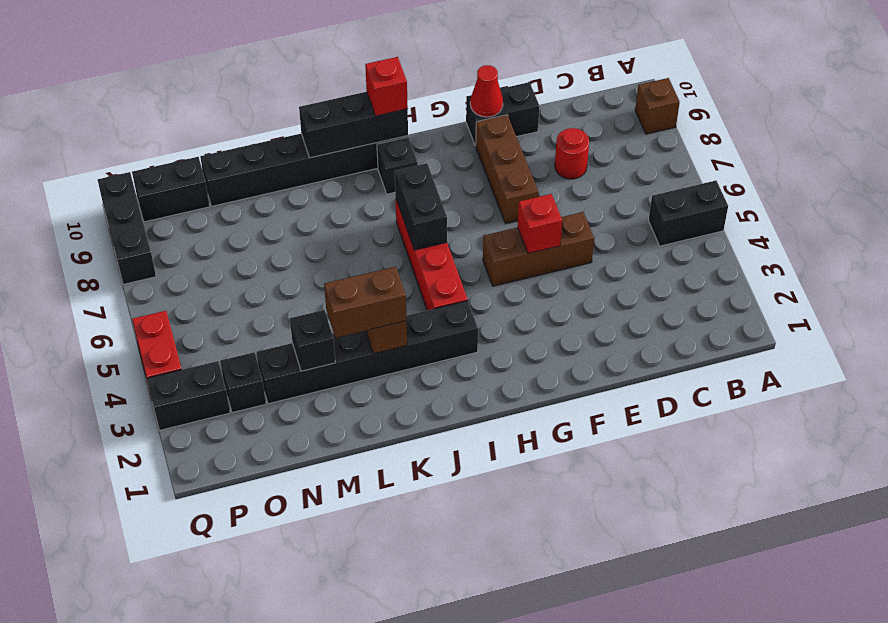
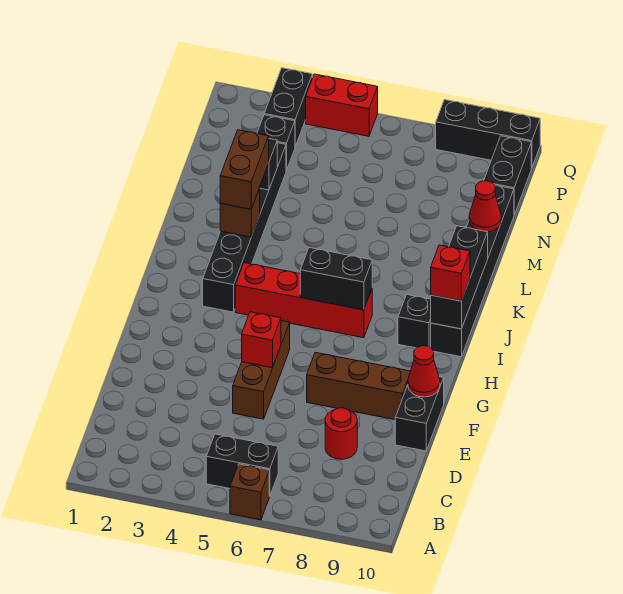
black brick A5:B5 level 1 -> black brick B5:B6 level 1
brown brick A9 level 1 -> brown brick A6 level 1
none -> red cone M10 level 2

